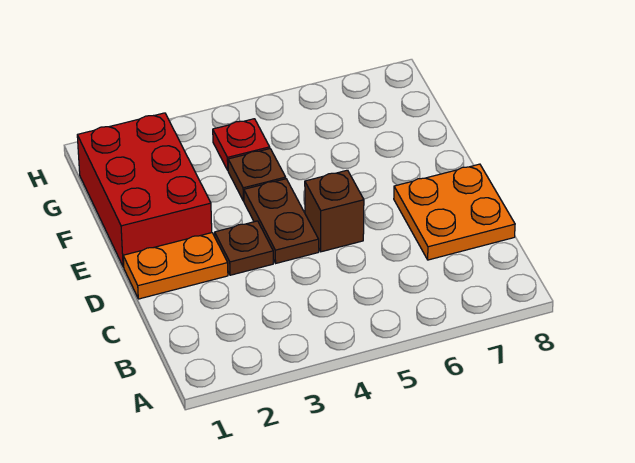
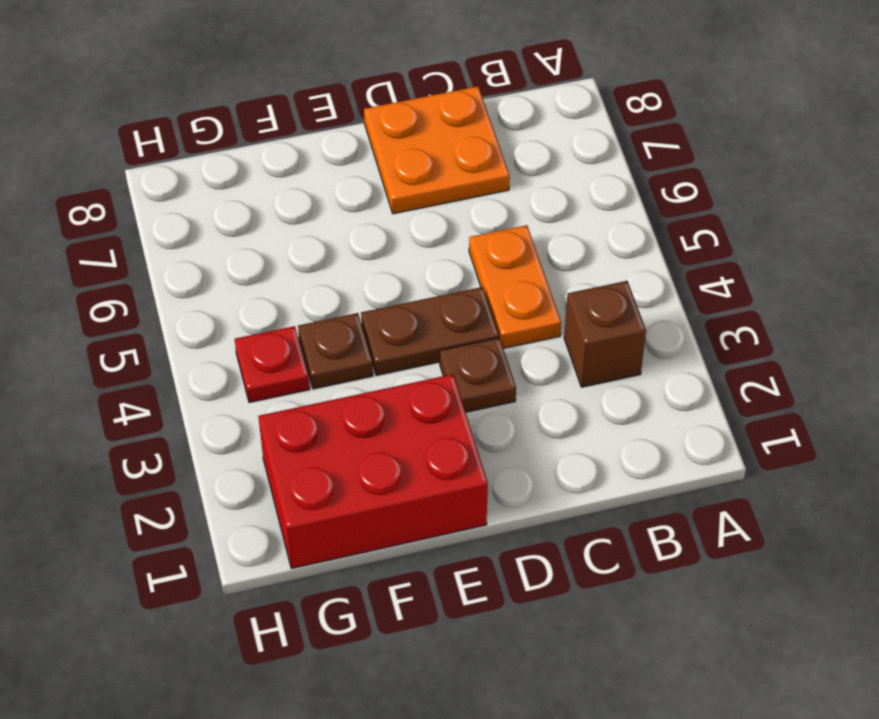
orange plate D1:D2 level 1 -> orange plate C4:C5 level 1
brown brick D5 level 1 -> brown brick B3 level 1

